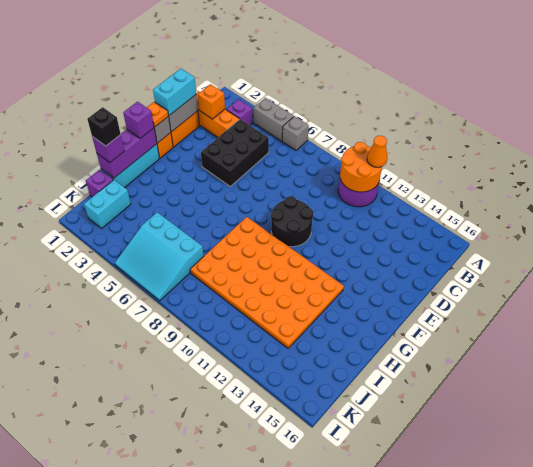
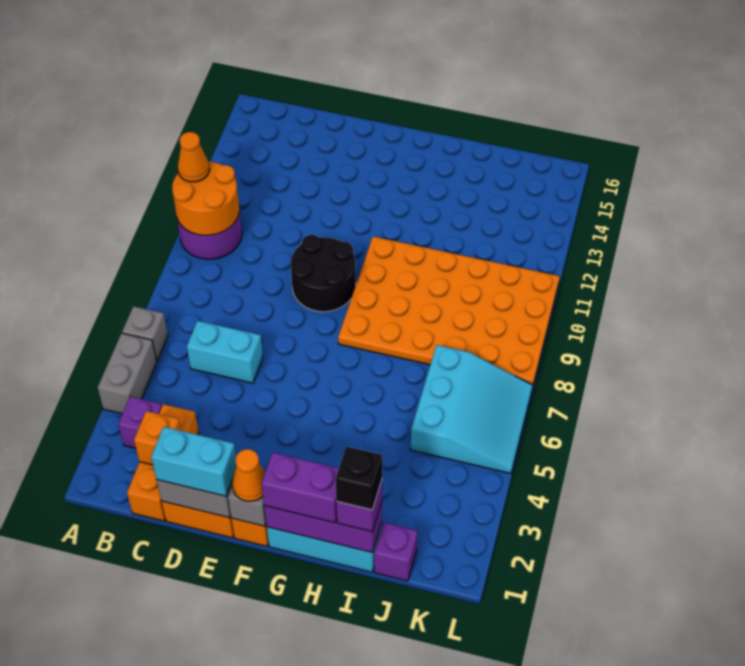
black brick C4:E5 level 1 -> none
orange plate F1 level 3 -> orange cone F1 level 3
purple brick G1 level 3 -> purple brick G1:H1 level 3
orange plate G8:J13 level 1 -> orange plate G8:L11 level 1
cyan brick J2:K2 level 1 -> cyan brick C6:D6 level 1

